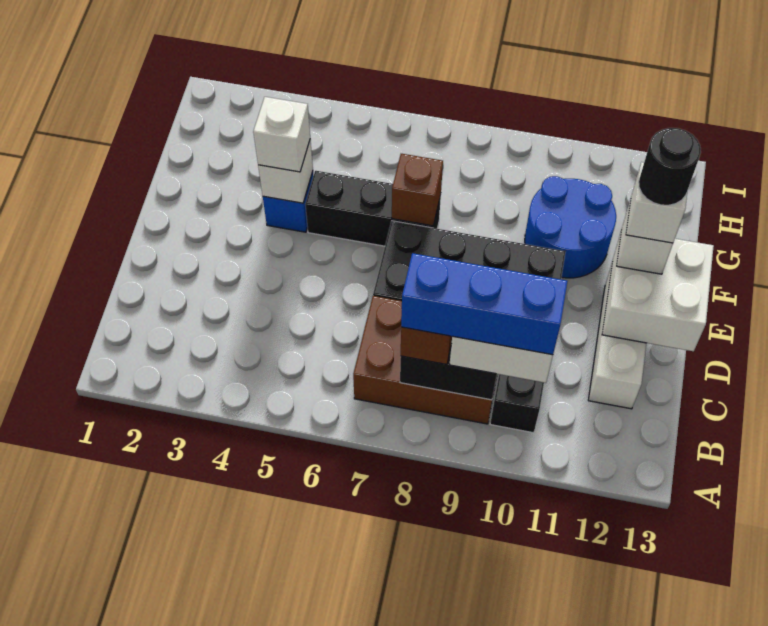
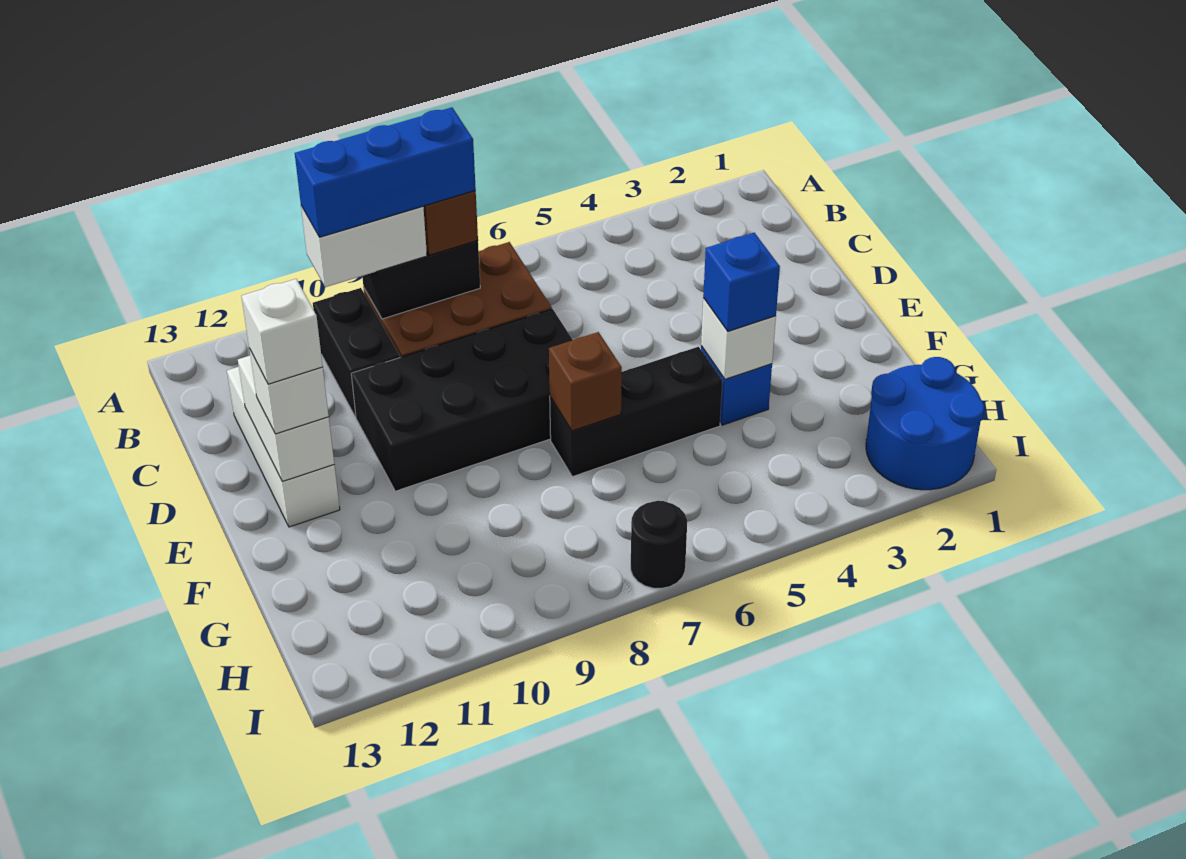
white brick D12:E13 level 2 -> white brick D12:E12 level 2
black round brick E12 level 5 -> black round brick I7 level 1
white brick F4 level 3 -> blue brick F4 level 3
blue round brick F10:G11 level 1 -> blue round brick H1:I2 level 1

